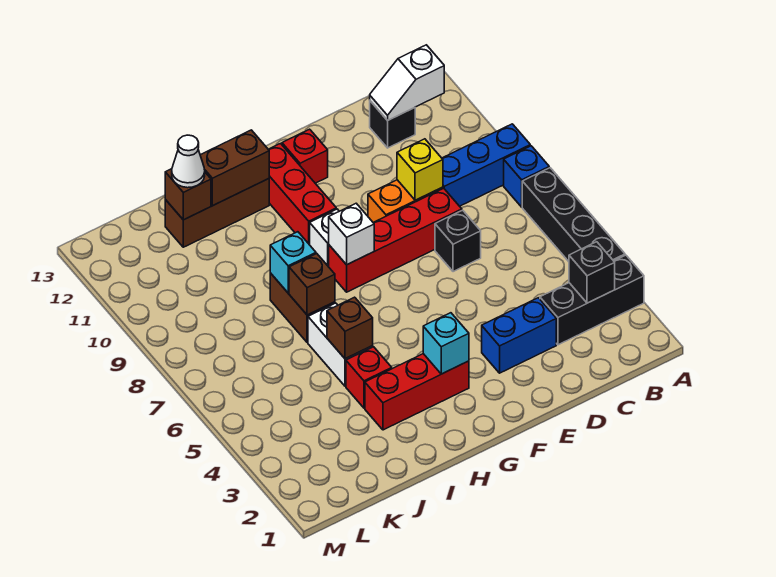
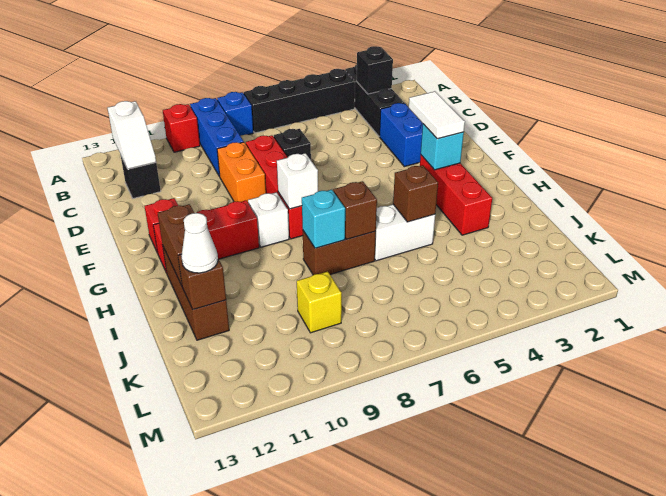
yellow brick D9 level 2 -> yellow brick K9 level 1
none -> white tile F3:G3 level 3
red brick I4 level 1 -> red brick A10 level 1

